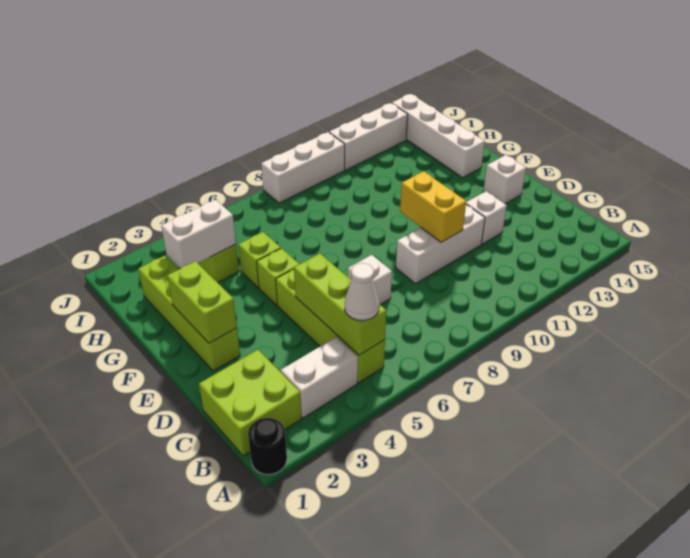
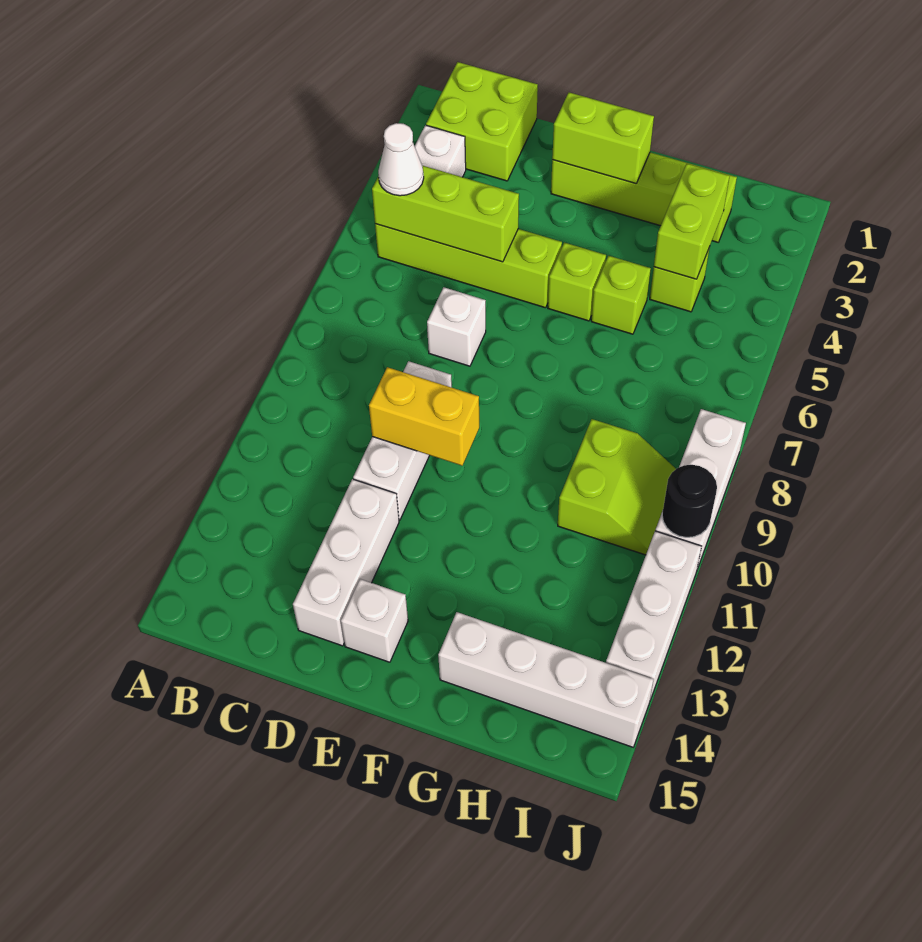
black round brick A1 level 1 -> black round brick J10 level 2
white brick D12 level 1 -> white brick D12:D14 level 1
white brick H3:H4 level 2 -> lime brick H3:H4 level 2
none -> lime slope H9:I10 level 1 top H

